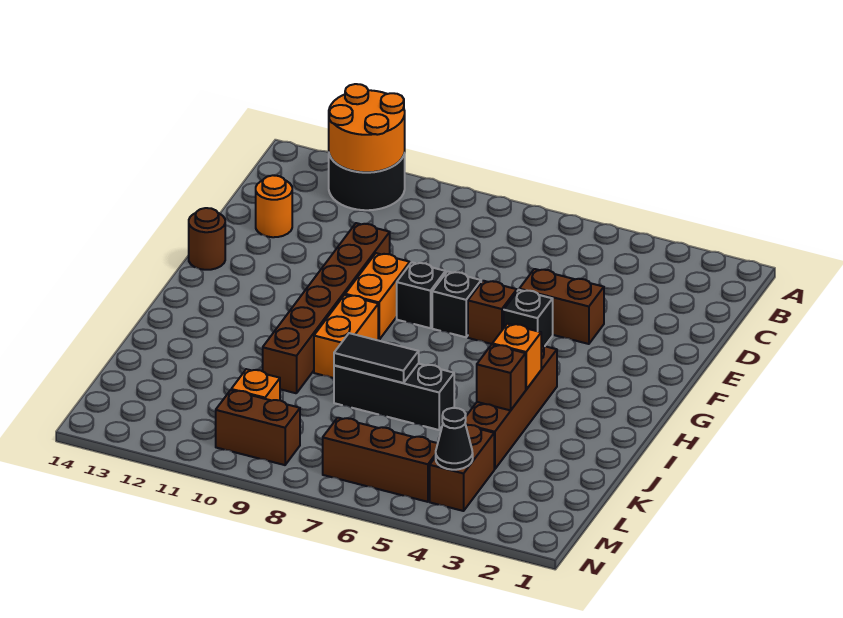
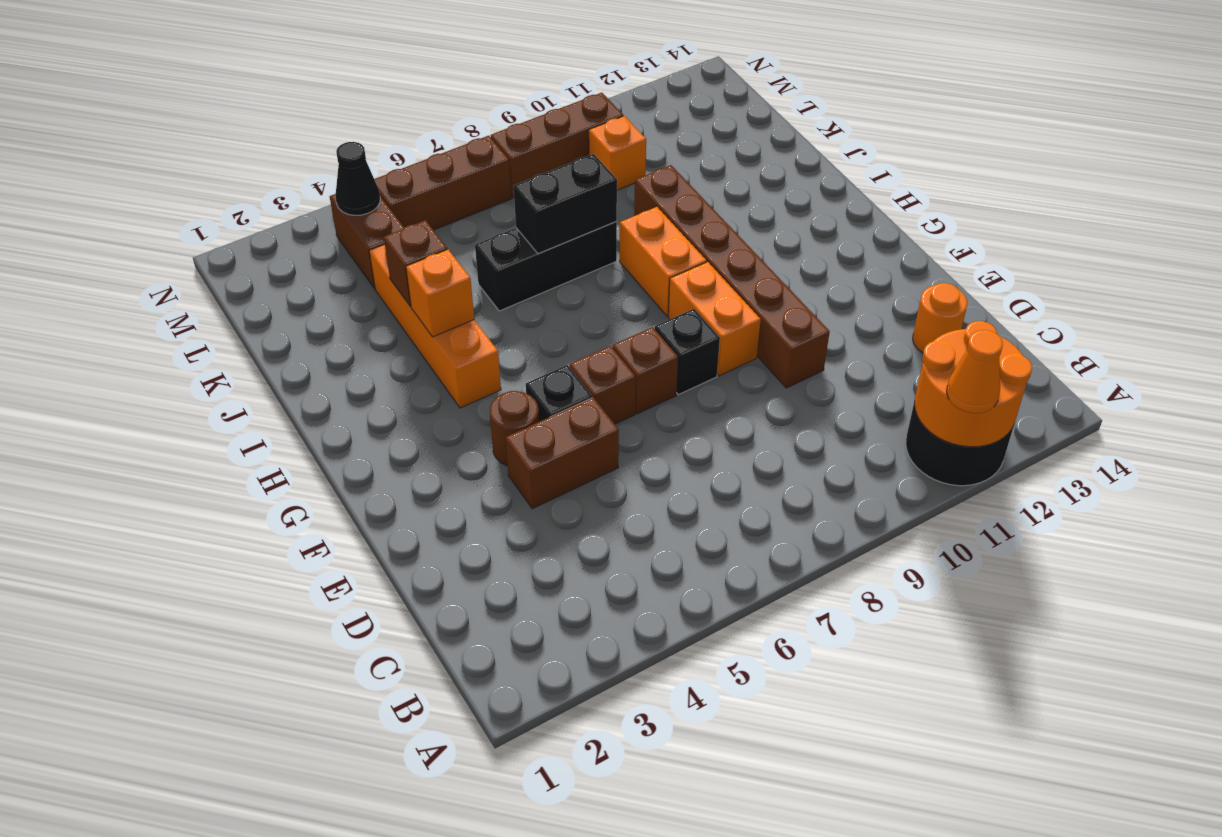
none -> orange cone A11 level 3
black brick F7 level 1 -> brown brick F7 level 1
brown round brick F14 level 1 -> brown round brick F4 level 1
brown brick H4:K4 level 1 -> orange brick H4:K4 level 1
black tile J7:J8 level 2 -> black brick J7:J8 level 2
brown brick M9:M10 level 1 -> brown brick M8:M10 level 1

